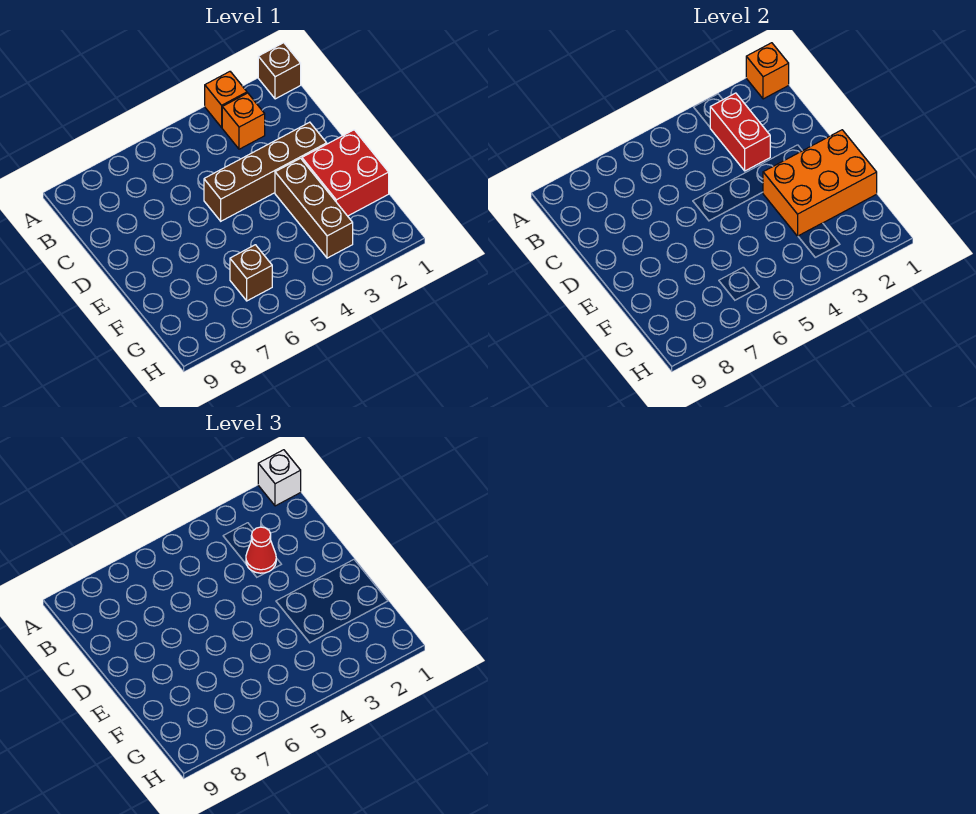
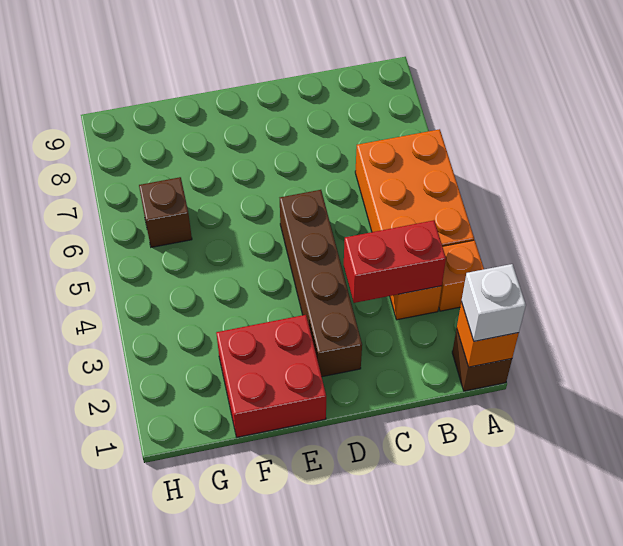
red cone C3 level 3 -> none
orange brick E1:F3 level 2 -> orange brick A4:B6 level 1
brown brick E3:G3 level 1 -> none

